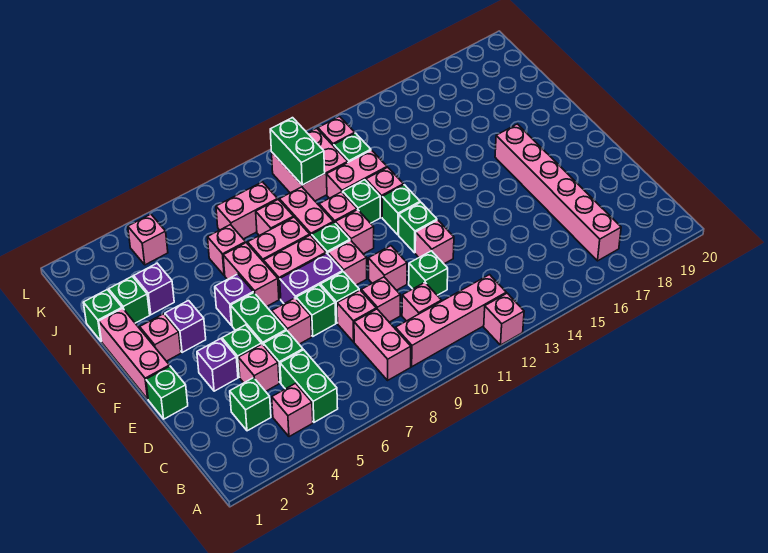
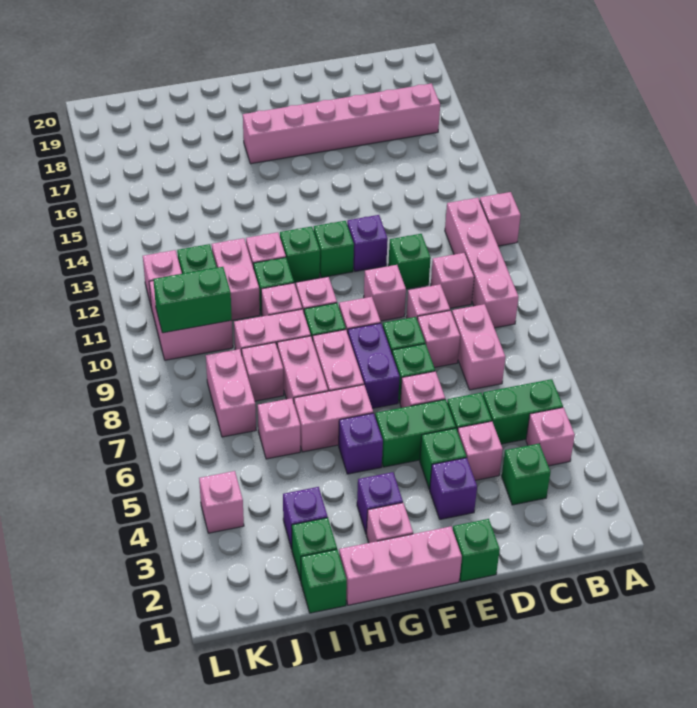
pink brick B8:C8 level 1 -> pink brick C7:C8 level 1
pink brick E12 level 1 -> purple brick E12 level 1

